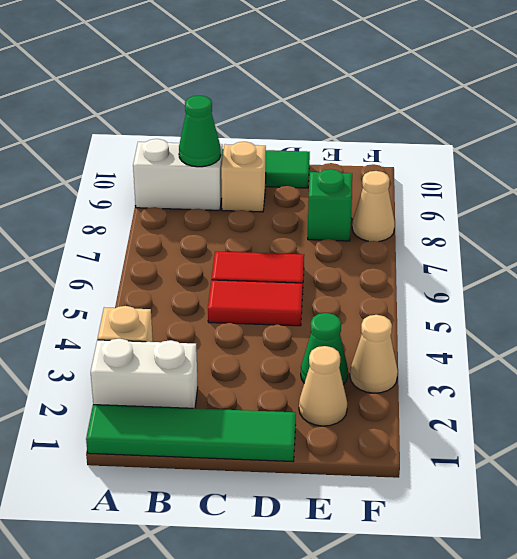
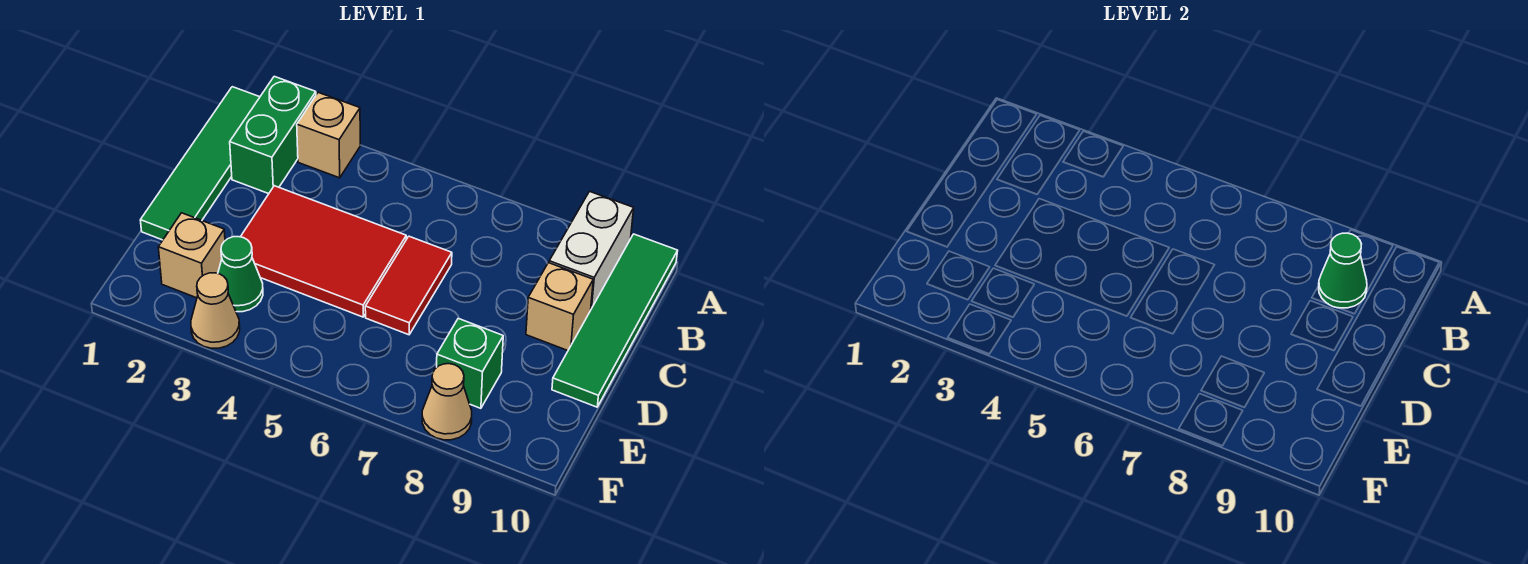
white brick A2:B2 level 1 -> green brick A2:B2 level 1
red tile C5:D5 level 1 -> red tile C3:D5 level 1
tan cone E2 level 1 -> tan brick E2 level 1

